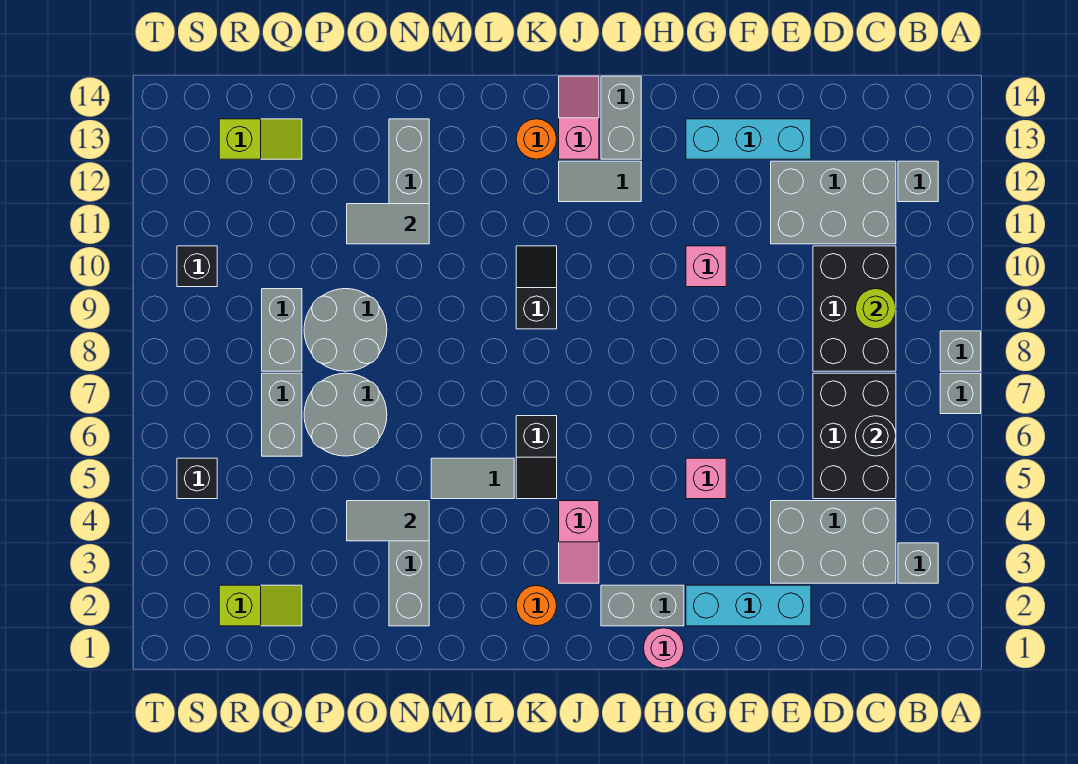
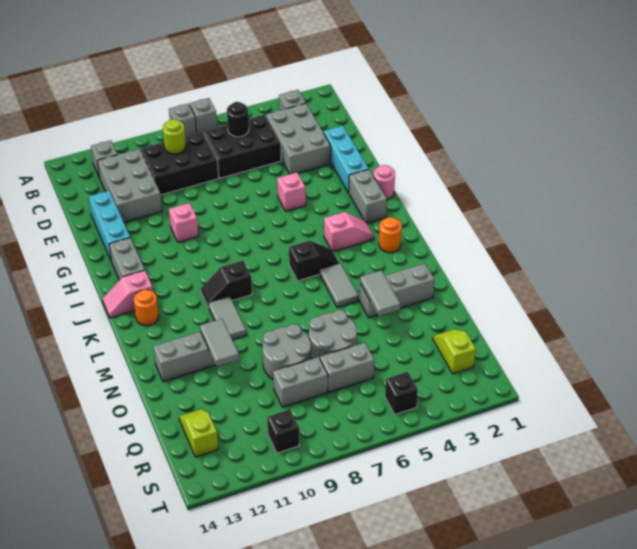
grey tile I12:J12 level 1 -> grey tile L10:M10 level 1
grey brick I13:I14 level 1 -> grey brick H13:I13 level 1

